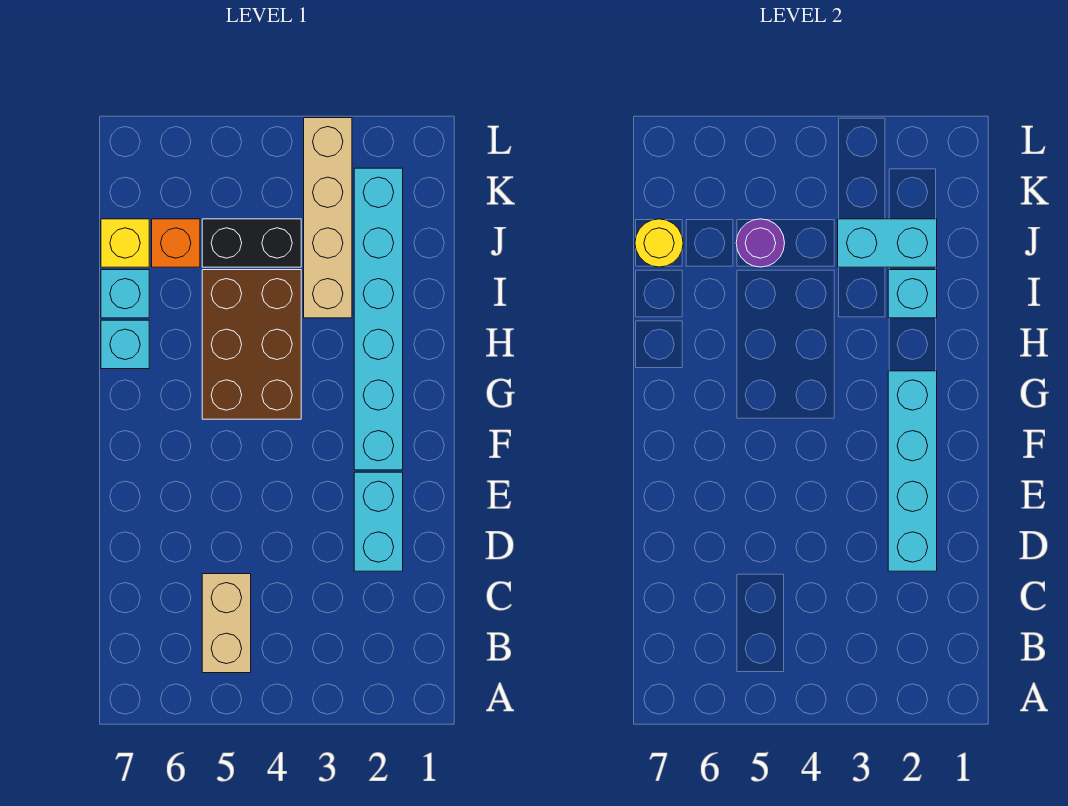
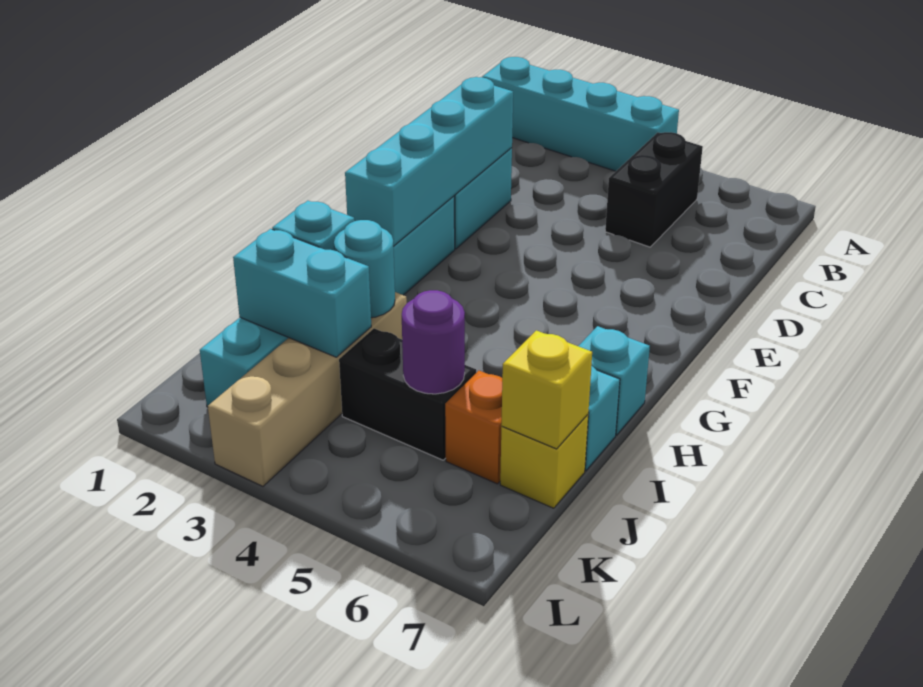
none -> cyan brick A1:A4 level 1
tan brick B5:C5 level 1 -> black brick B5:C5 level 1
brown brick G4:I5 level 1 -> none
none -> cyan round brick I3 level 2
yellow round brick J7 level 2 -> yellow brick J7 level 2

